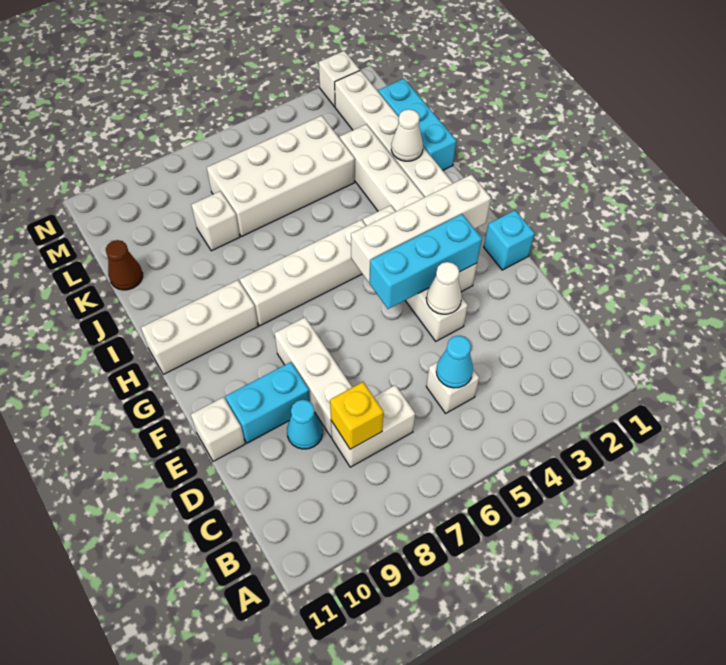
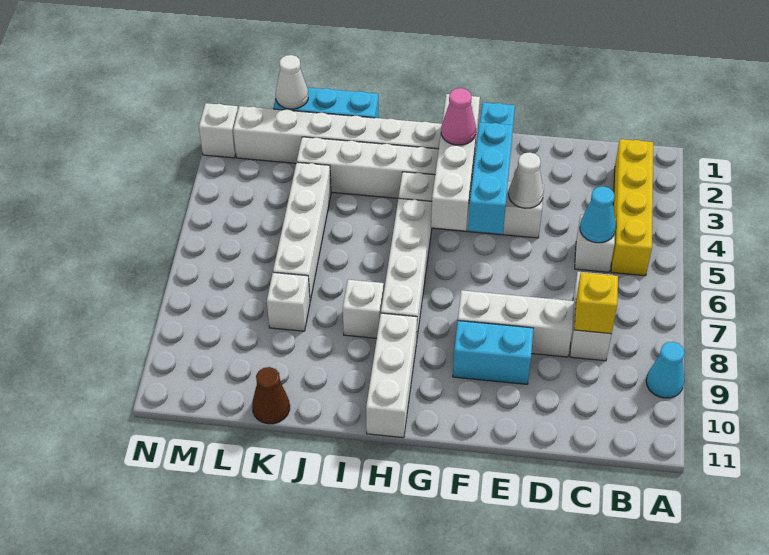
none -> yellow brick B2:B5 level 1
cyan cone D9 level 1 -> cyan cone A9 level 1
cyan brick E9:E10 level 1 -> cyan brick E9:F9 level 1
white brick E11 level 1 -> white brick I8 level 1
none -> pink cone G3 level 3
white cone J2 level 2 -> white cone L1 level 2
white brick K4:L7 level 1 -> white brick K4:K7 level 1

